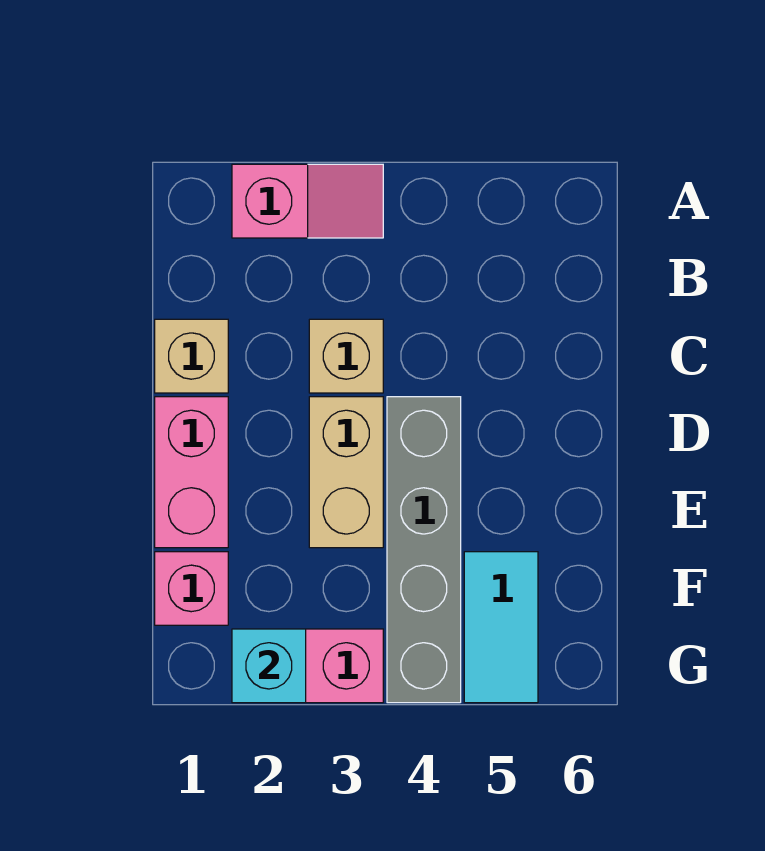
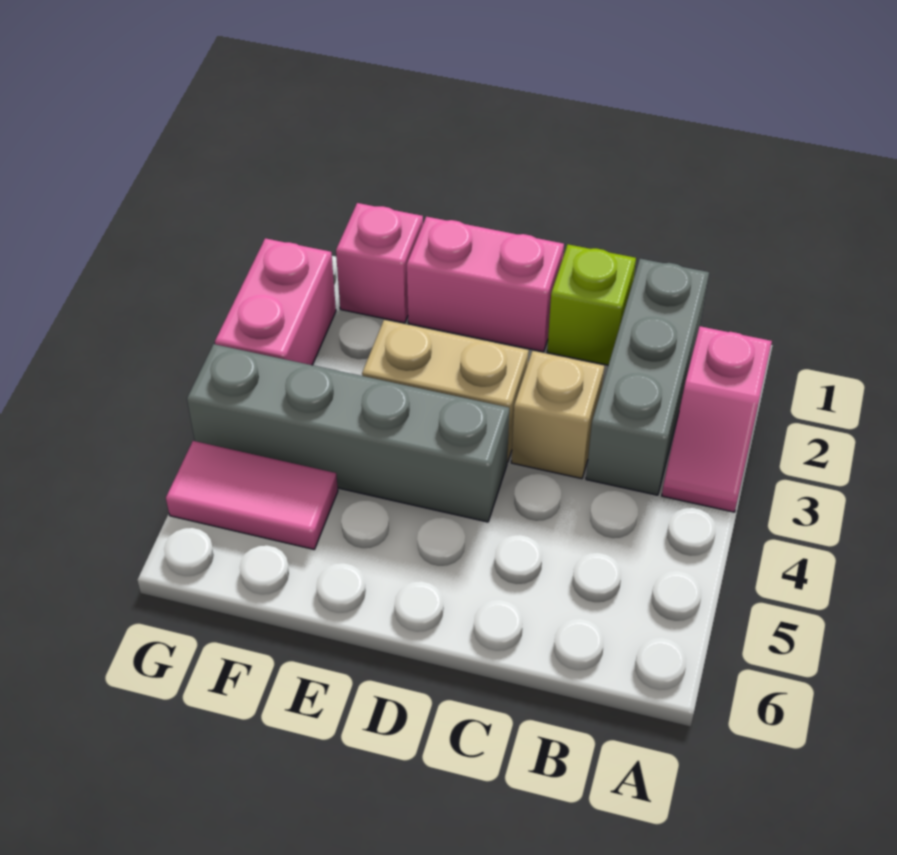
none -> grey brick B1:B3 level 1
tan brick C1 level 1 -> lime brick C1 level 1
cyan tile F5:G5 level 1 -> pink tile F5:G5 level 1
cyan brick G2 level 2 -> none

